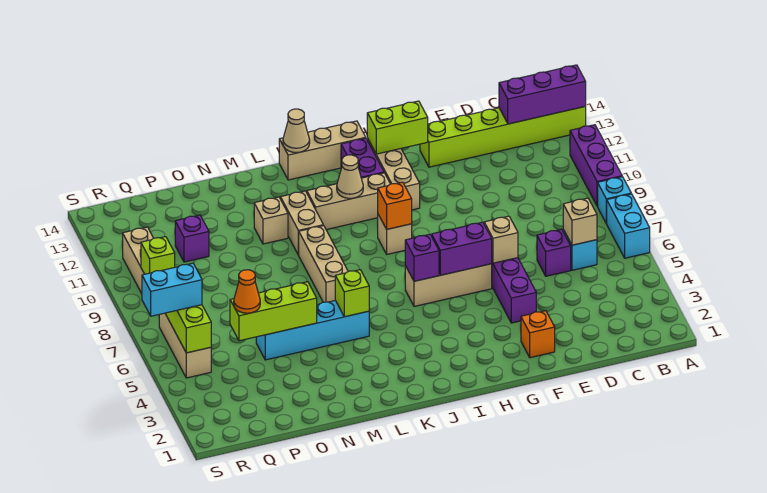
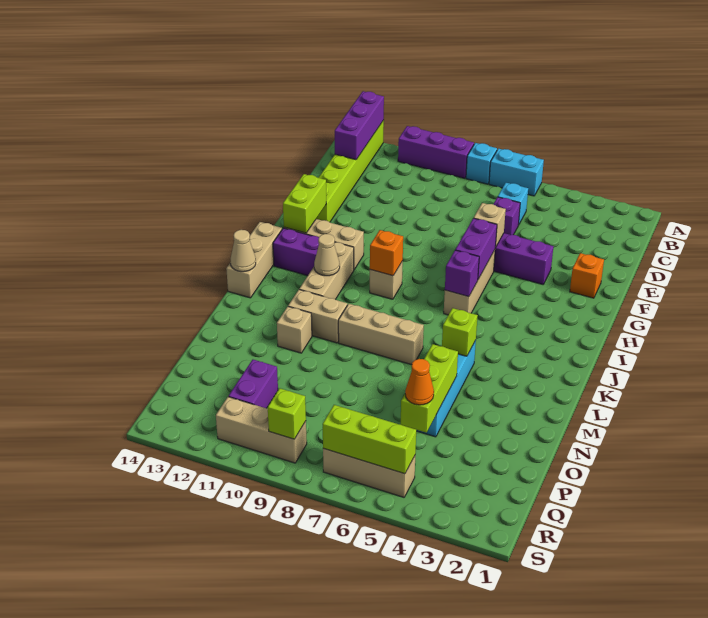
tan brick C6 level 2 -> none
purple brick P11 level 1 -> purple brick P11:Q11 level 1
cyan brick R6:S6 level 3 -> none

